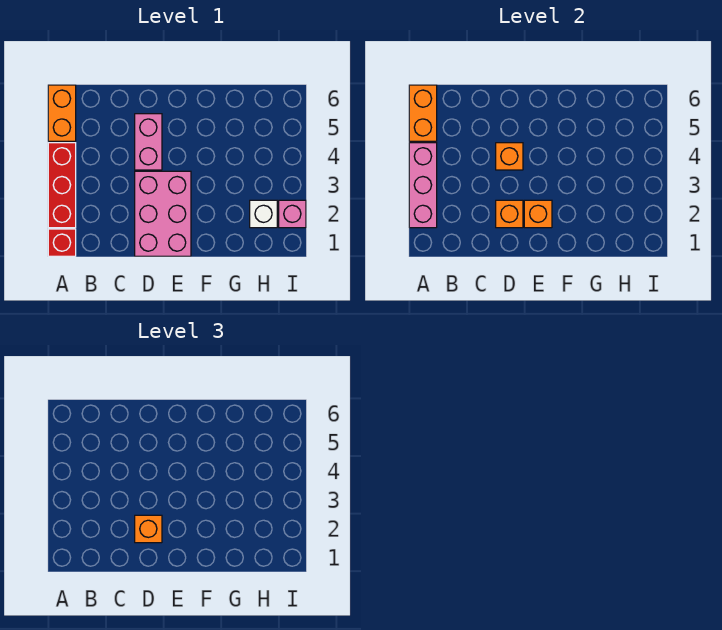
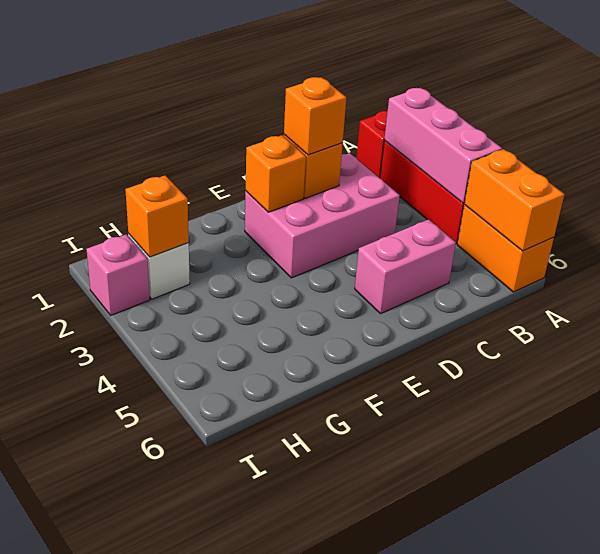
pink brick D1:E3 level 1 -> pink brick C2:E3 level 1
pink brick D4:D5 level 1 -> pink brick C5:D5 level 1
orange brick D4 level 2 -> orange brick H2 level 2

